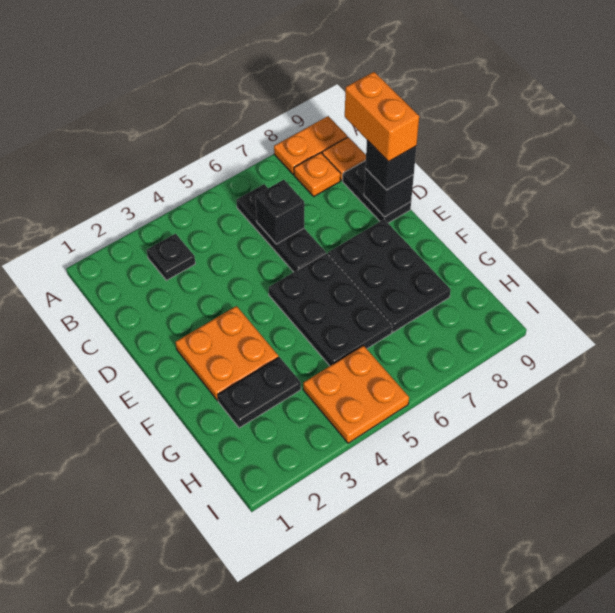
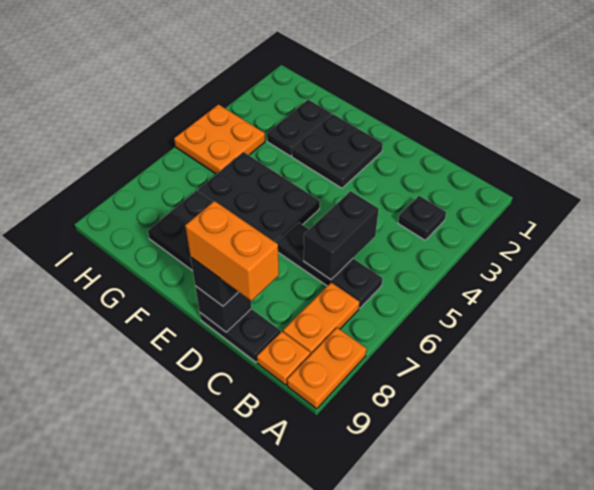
orange plate B8 level 1 -> orange plate B7:B8 level 1
black brick C6 level 2 -> black brick C5:C6 level 2
orange plate E2:F3 level 1 -> black plate E2:F3 level 1

